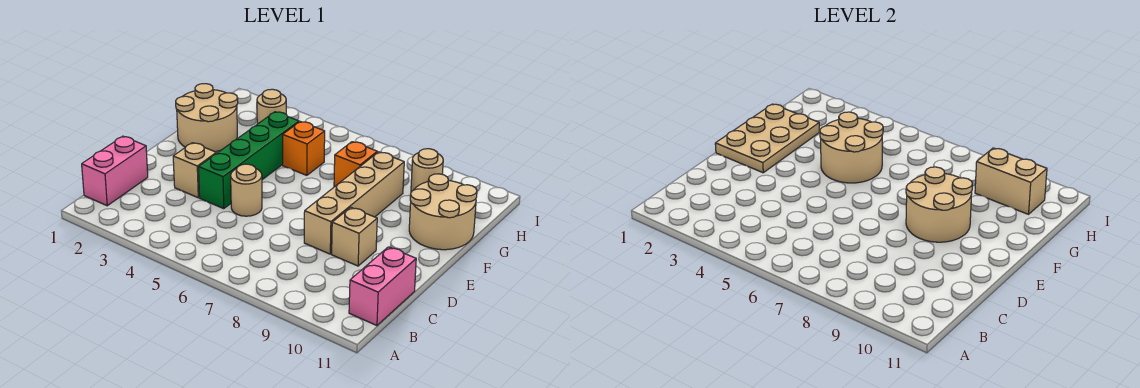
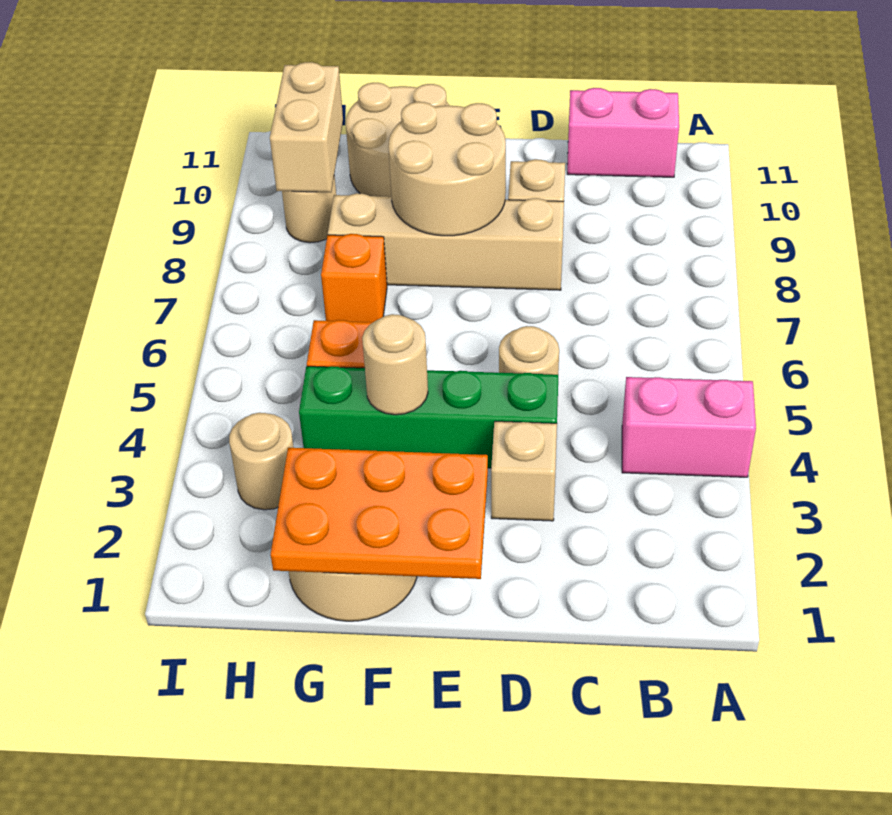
pink brick B1:C1 level 1 -> pink brick A4:B4 level 1
tan plate E1:G2 level 2 -> orange plate E1:G2 level 2
tan round brick F4:G5 level 2 -> tan round brick F4 level 2

